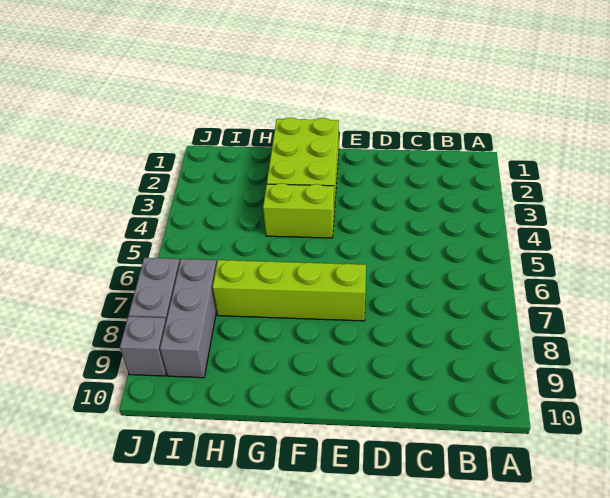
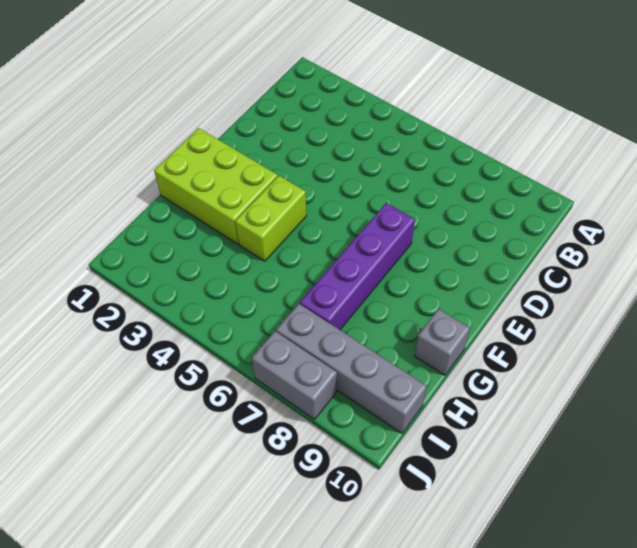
lime brick E7:H7 level 1 -> purple brick E7:H7 level 1
grey brick I7:I9 level 1 -> grey brick I7:I10 level 1
grey brick J9 level 1 -> grey brick G10 level 1

